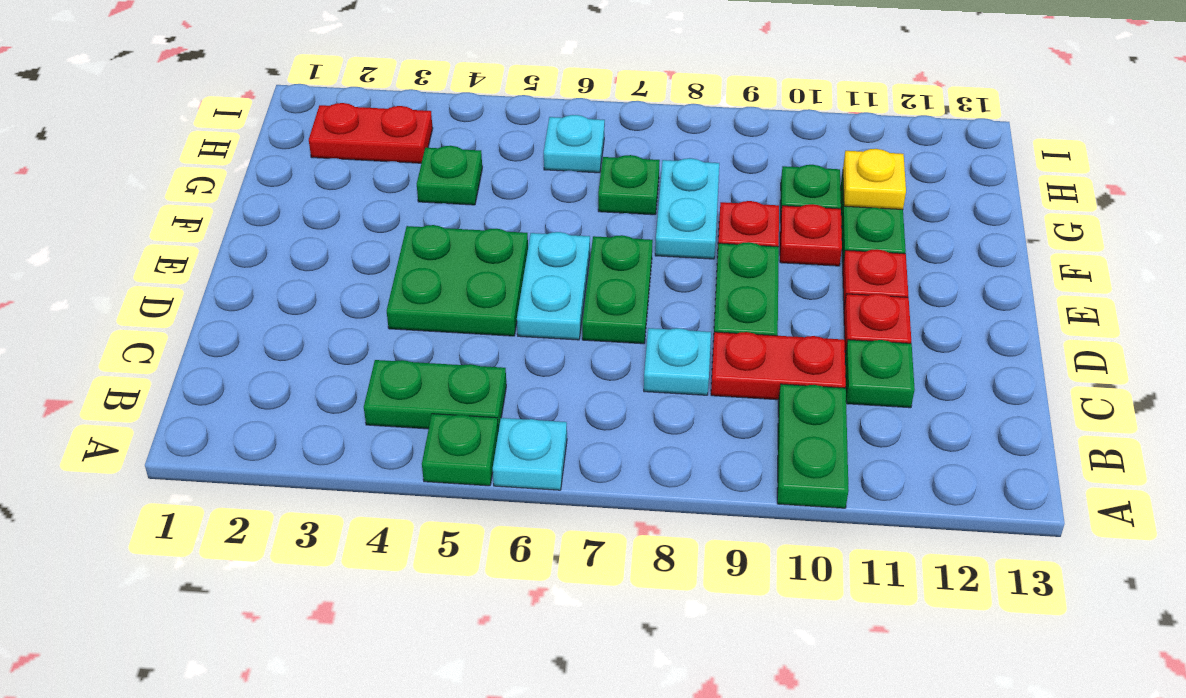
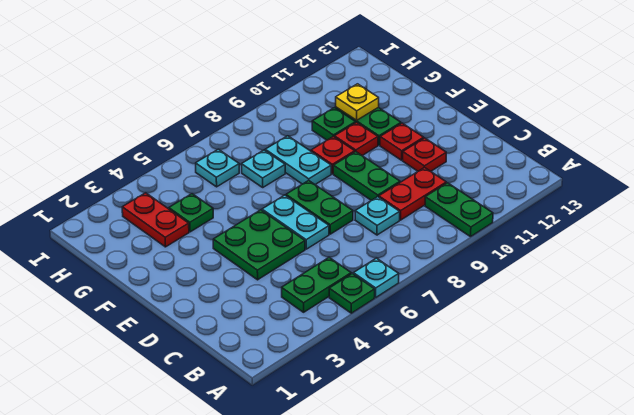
green plate C11 level 1 -> none
green plate G7 level 1 -> cyan plate G7 level 1
red plate H2:H3 level 1 -> red plate G3:H3 level 1

